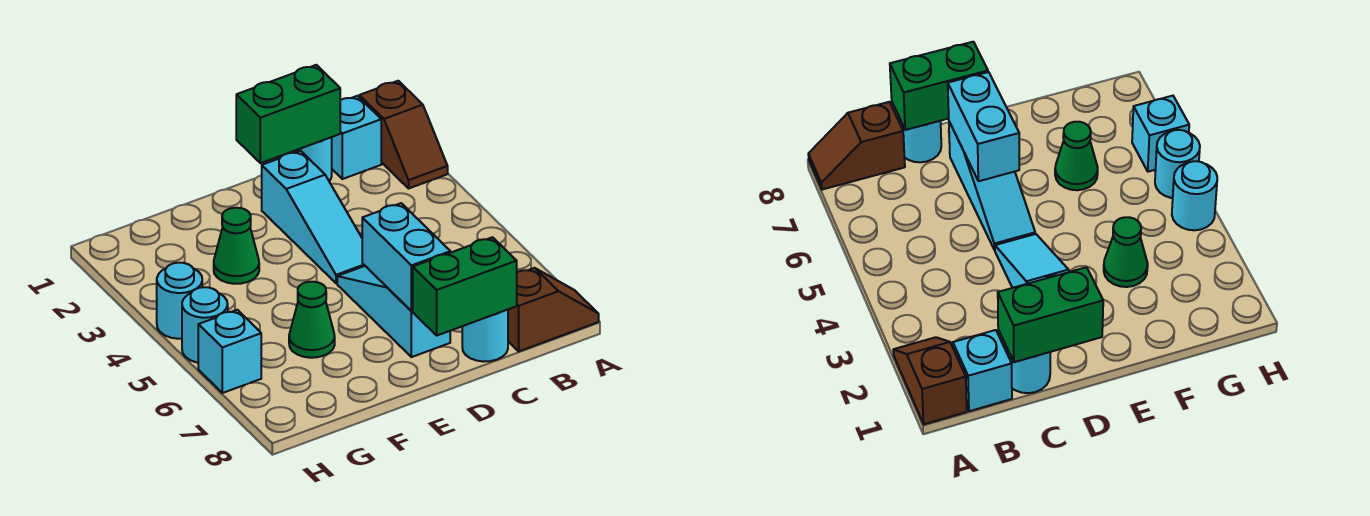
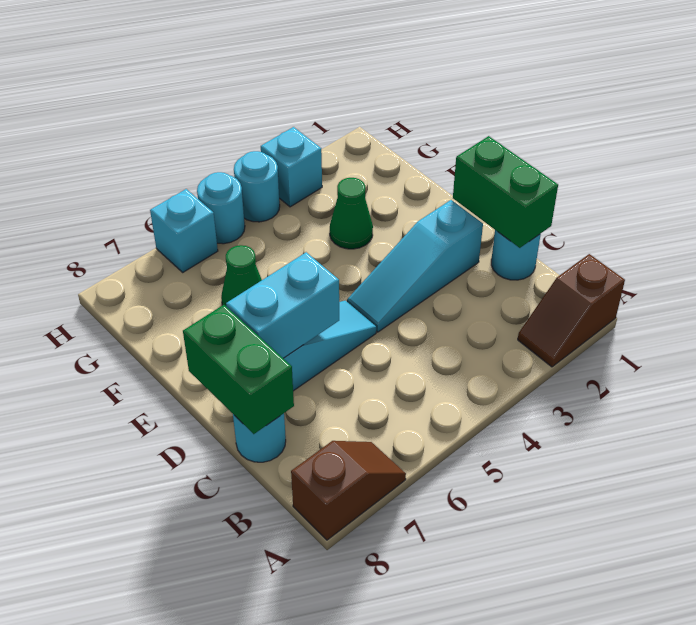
brown slope A8:B8 level 1 top B -> brown slope A7:A8 level 1 top 8
cyan brick B1 level 1 -> cyan brick H3 level 1

